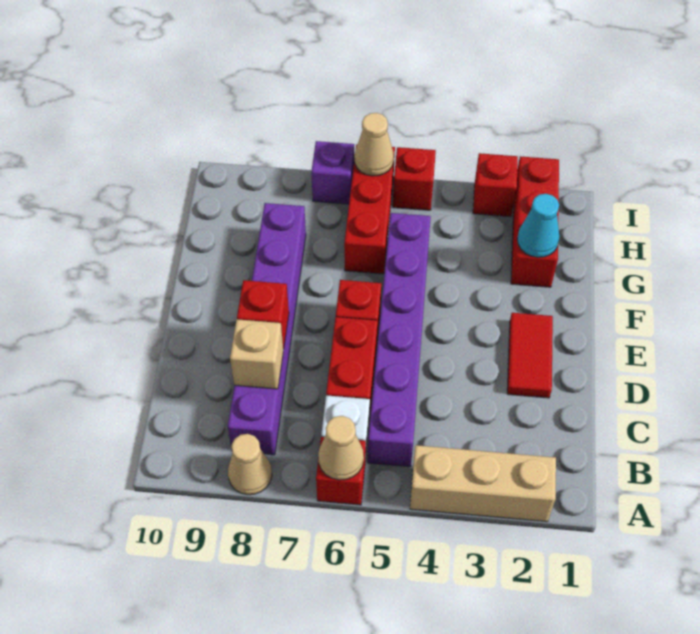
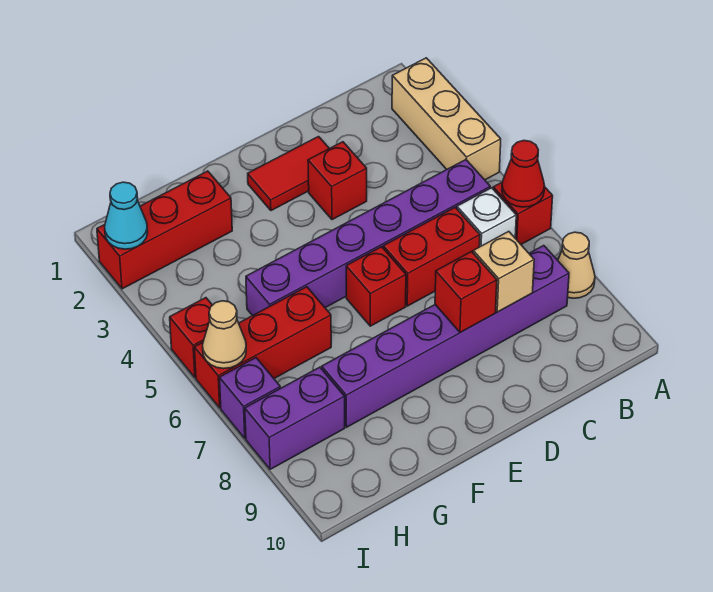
tan cone A6 level 2 -> red cone A6 level 2
cyan cone G2 level 2 -> cyan cone I2 level 2
none -> purple brick H8:I8 level 1
red brick I3 level 1 -> red brick D3 level 1

